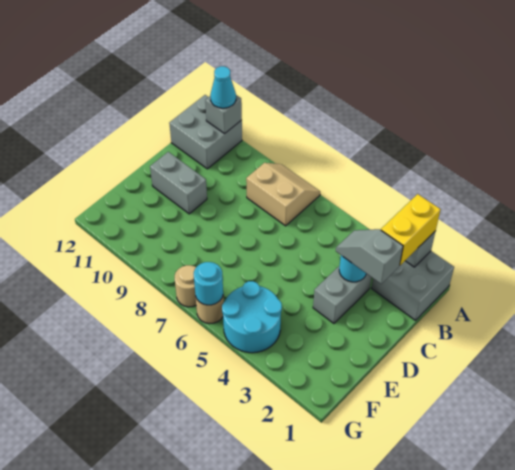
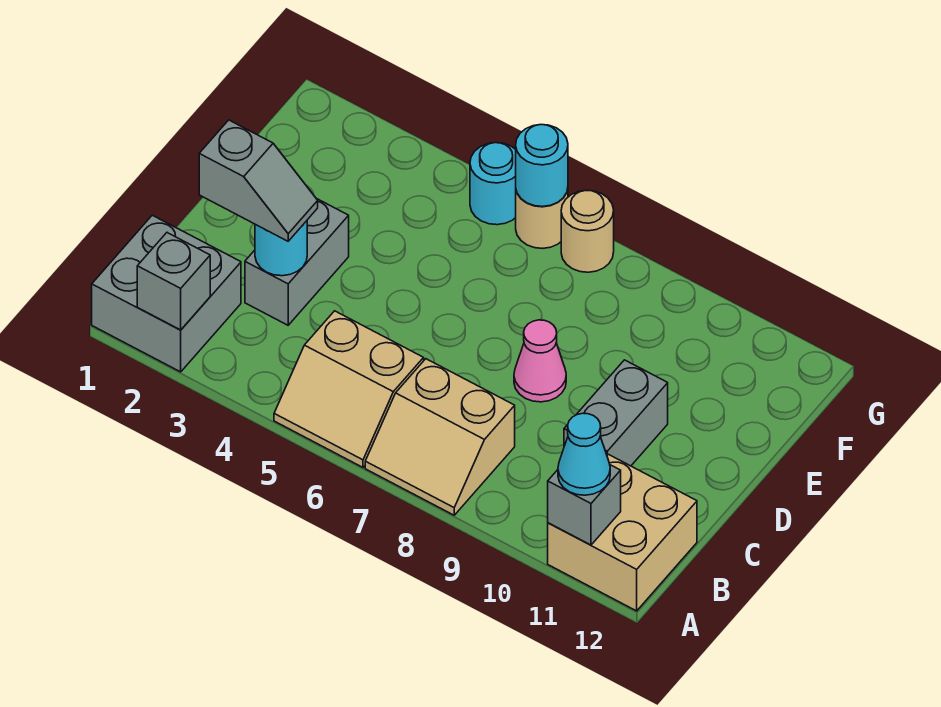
yellow brick A2:B2 level 3 -> none
none -> tan slope A5:B6 level 1 top B
grey brick A11:B12 level 1 -> tan brick A11:B12 level 1
none -> pink cone D8 level 1
grey brick D10:D11 level 1 -> grey brick C10:D10 level 1
cyan round brick F4:G5 level 1 -> cyan round brick G5 level 1

